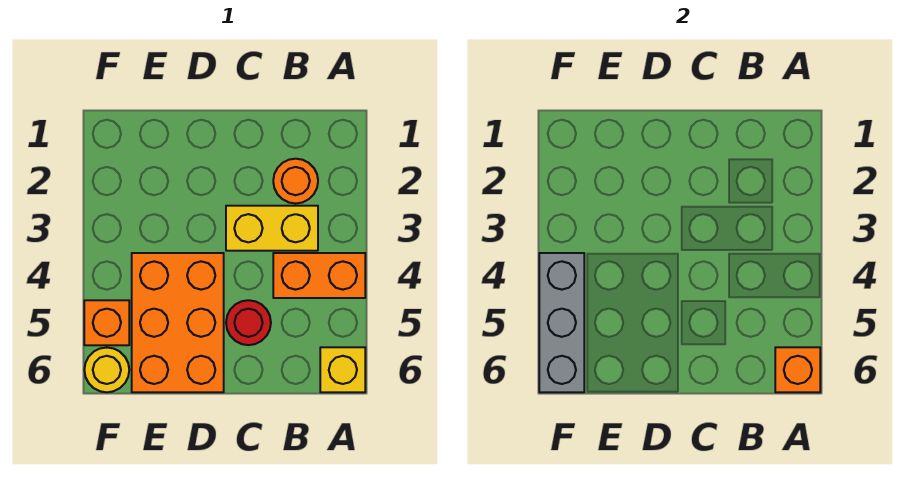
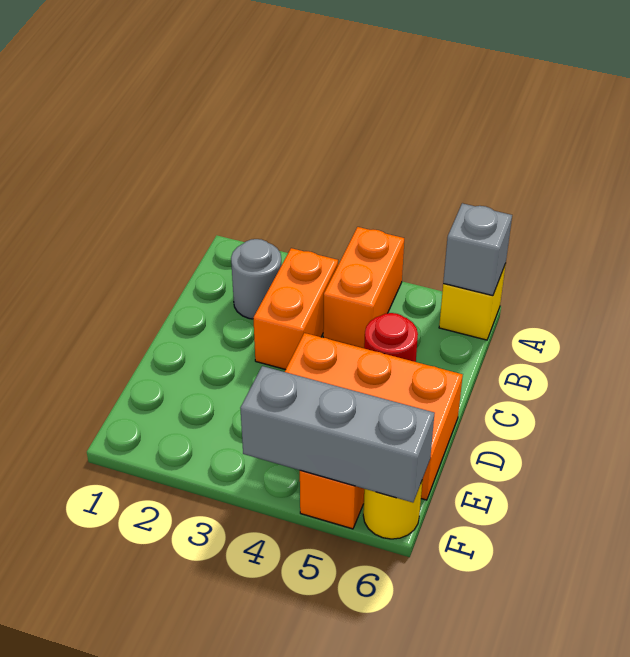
orange brick A6 level 2 -> grey brick A6 level 2
orange round brick B2 level 1 -> grey round brick B2 level 1
yellow brick B3:C3 level 1 -> orange brick B3:C3 level 1

